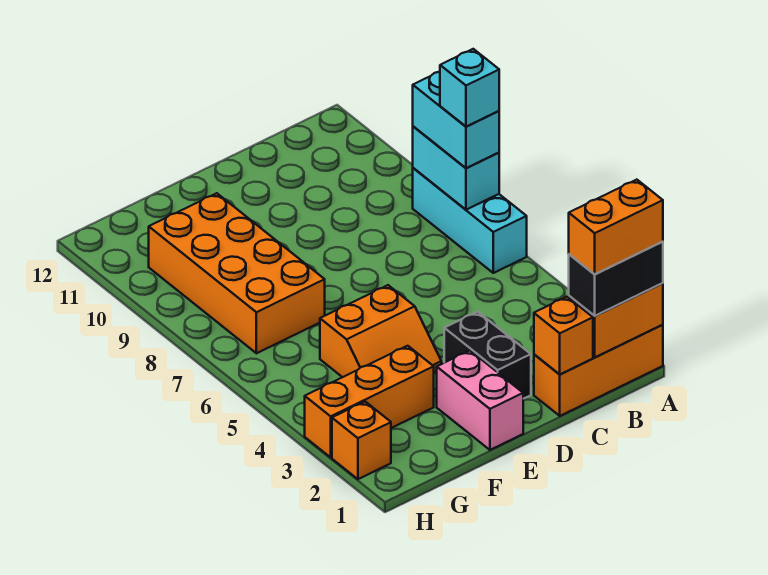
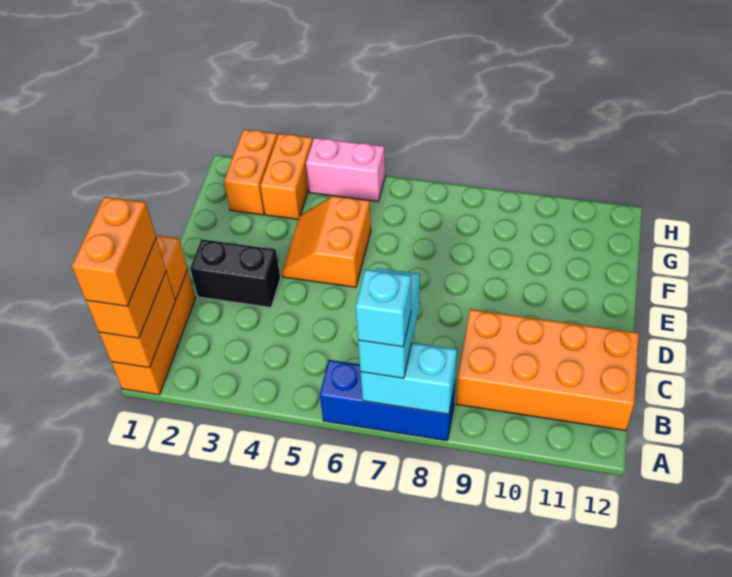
black brick A1:B1 level 3 -> orange brick A1:B1 level 3
cyan brick A6:A8 level 1 -> blue brick A6:A8 level 1
cyan brick A7:A8 level 3 -> cyan brick A7:B7 level 3
pink brick E1:E2 level 1 -> pink brick H4:H5 level 1
orange brick F3:H3 level 1 -> orange brick G3:H3 level 1
orange brick F7:G10 level 1 -> orange brick B9:C12 level 1
orange brick H2 level 1 -> orange brick G2:H2 level 1

